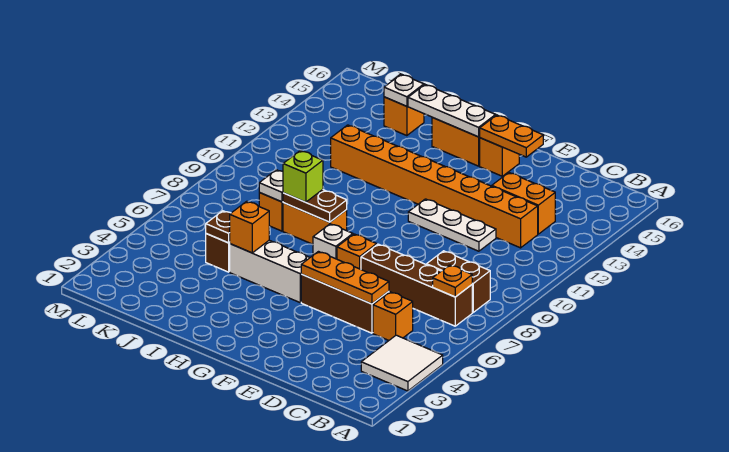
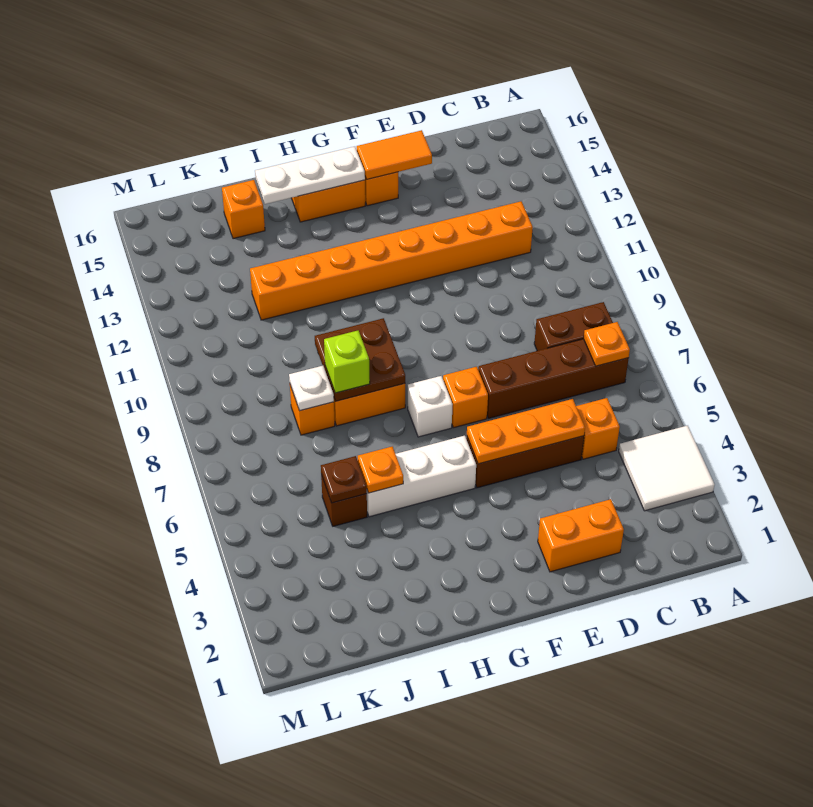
orange brick C13:D13 level 1 -> orange brick D2:E2 level 1
white plate D11:F11 level 1 -> none
orange plate E15:F15 level 2 -> orange tile E15:F15 level 2
brown plate H8:I8 level 2 -> brown plate H8:I9 level 2
orange brick I5 level 2 -> orange plate I5 level 2
white plate J15 level 2 -> none

